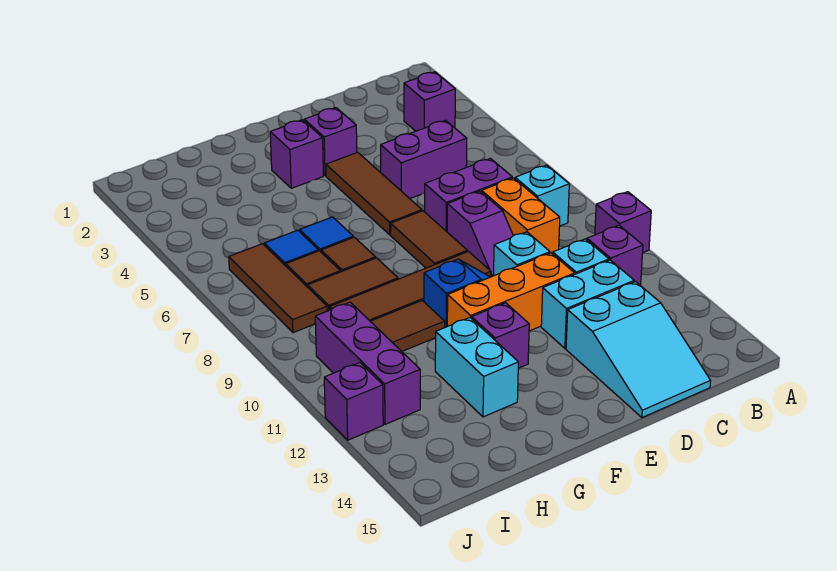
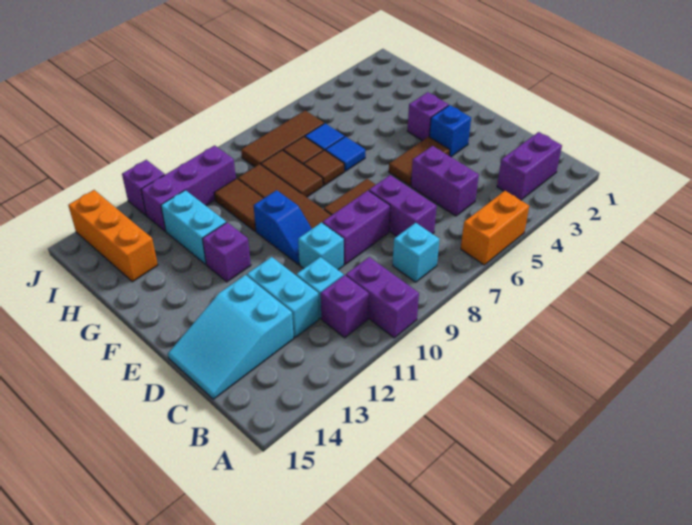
purple brick A10 level 1 -> purple brick A10:B10 level 1
purple brick B3 level 1 -> purple brick B2:B3 level 1
orange brick C8:C9 level 1 -> orange brick A5:A6 level 1
purple slope D8:D9 level 1 top 8 -> purple brick D8:D9 level 1
orange brick D11:F11 level 1 -> orange brick H14:J14 level 1
purple brick E3 level 1 -> blue brick E3 level 1
brown tile E4:E6 level 1 -> brown tile E4:E5 level 1
cyan brick G12:G13 level 1 -> cyan brick G12:H12 level 1

